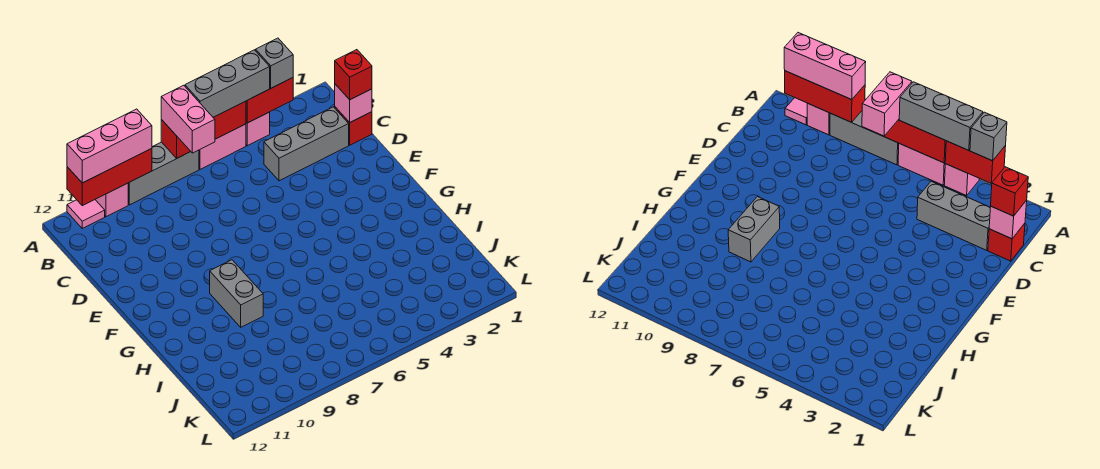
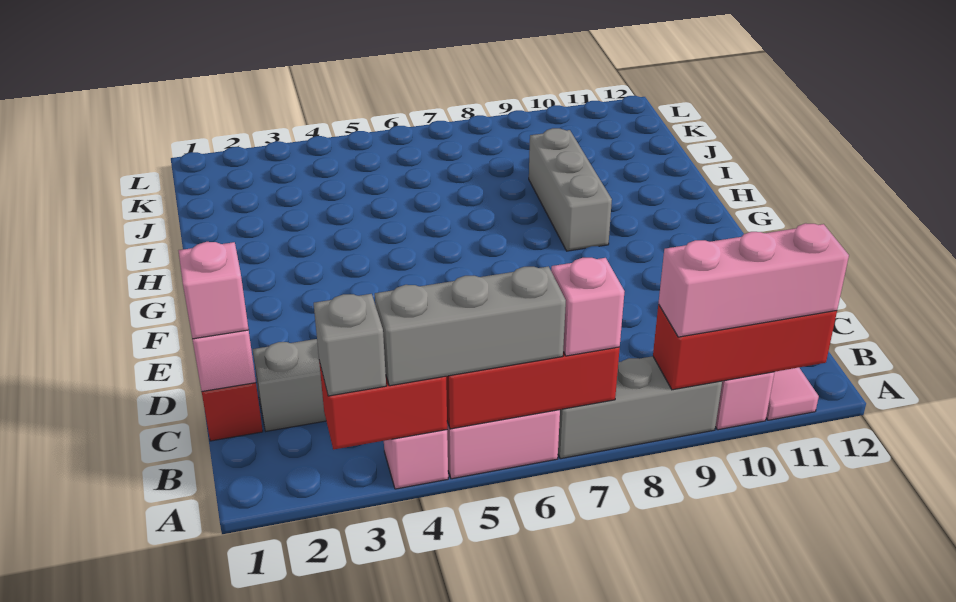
pink brick A7:B7 level 3 -> pink brick A7 level 3
red brick C1 level 3 -> pink brick C1 level 3
grey brick G9:H9 level 1 -> grey brick G9:I9 level 1

